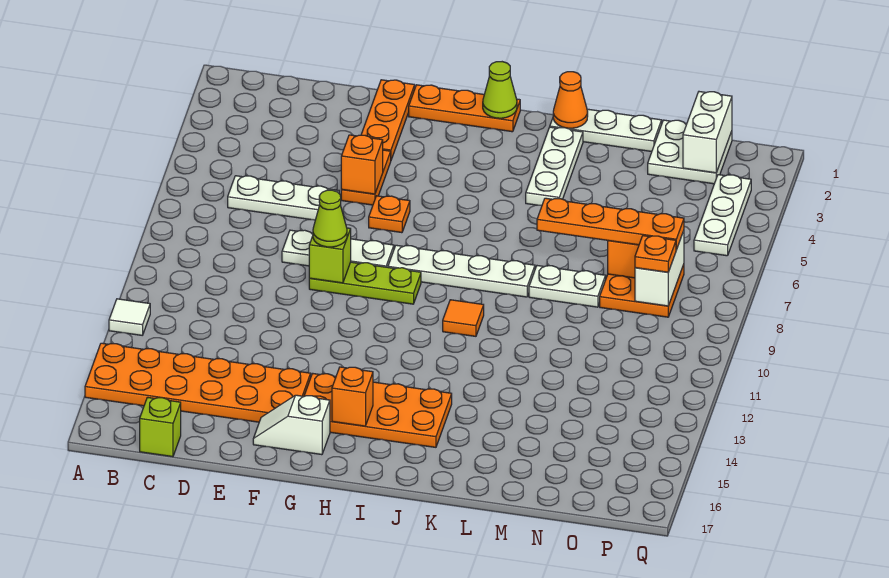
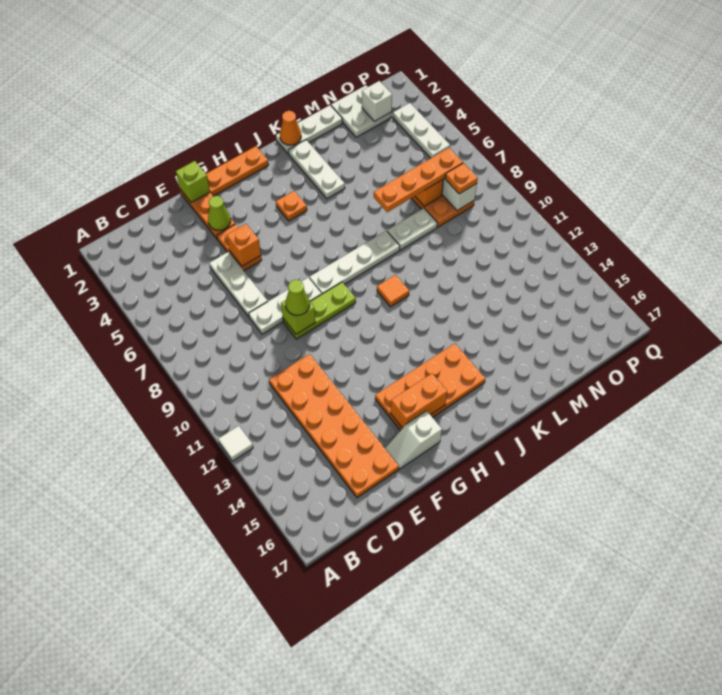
orange plate A14:F15 level 1 -> orange plate D11:E16 level 1
white plate C6:E6 level 1 -> white plate E5:E7 level 1
lime brick C17 level 1 -> lime brick F1 level 2
orange plate G6 level 1 -> orange plate I4 level 1
orange brick H15 level 2 -> orange brick G15:H15 level 2
lime cone I1 level 2 -> lime cone F3 level 2
white brick O1:O2 level 2 -> white brick O2 level 2

